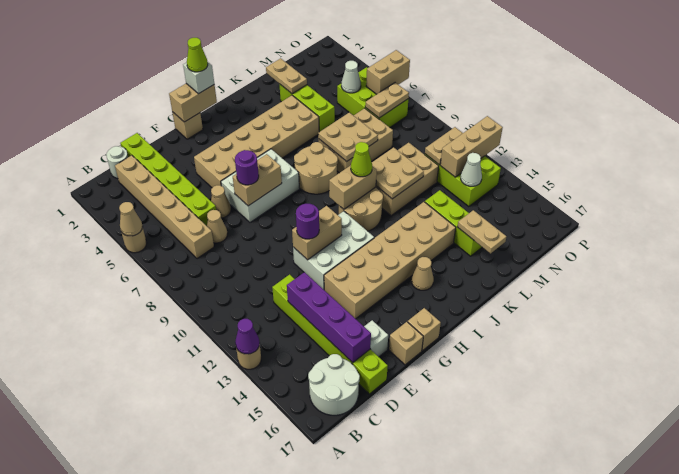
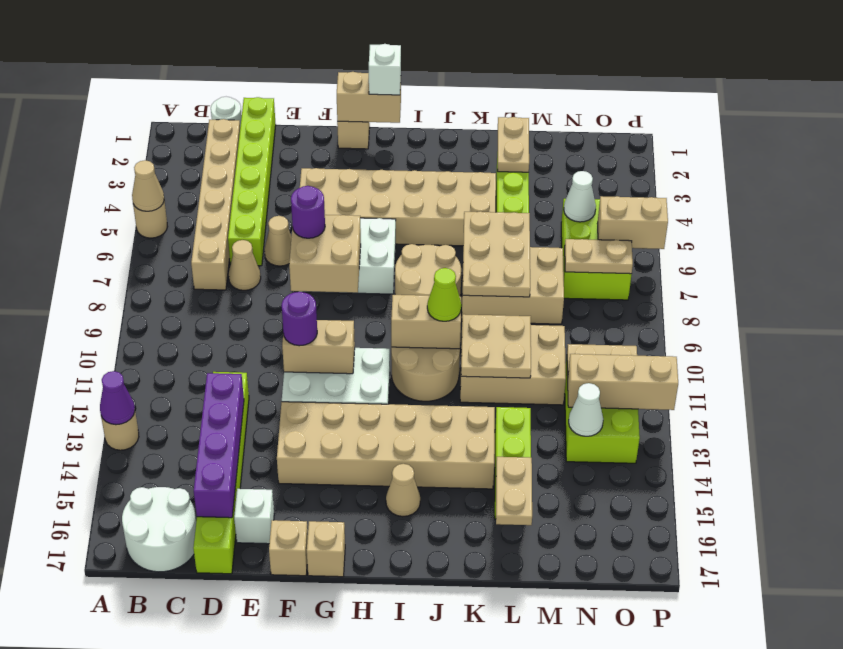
tan brick F7:G7 level 2 -> tan brick F7:G8 level 2
lime cone H1 level 4 -> none
tan plate K7:L8 level 2 -> tan plate K6:L8 level 2

